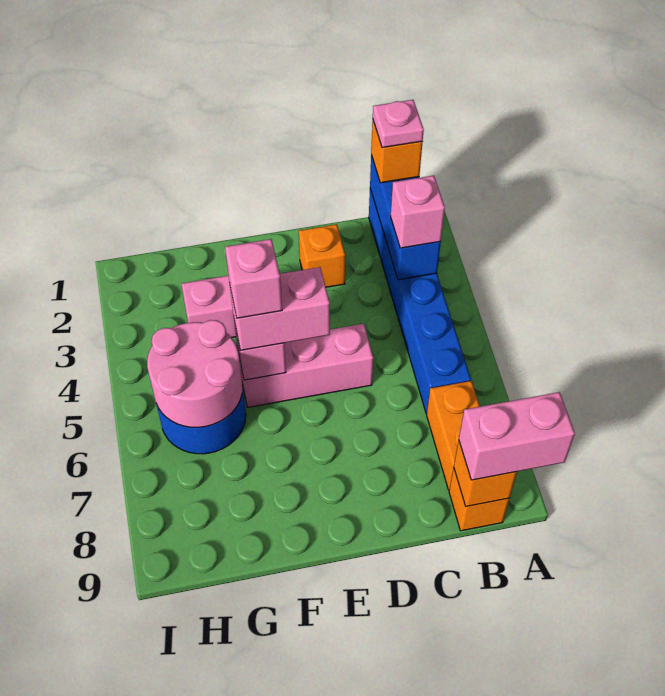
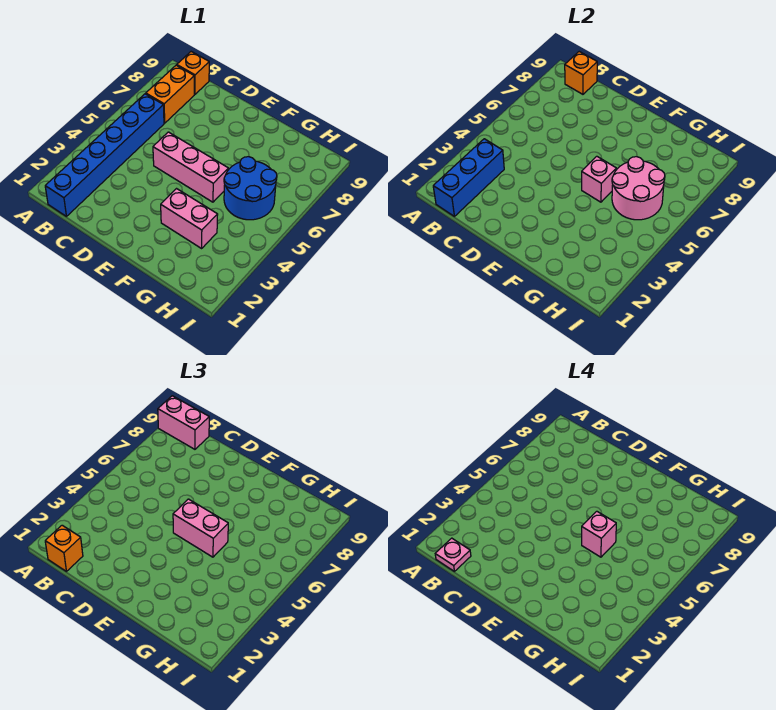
pink brick B3 level 3 -> none
orange brick D2 level 1 -> none

